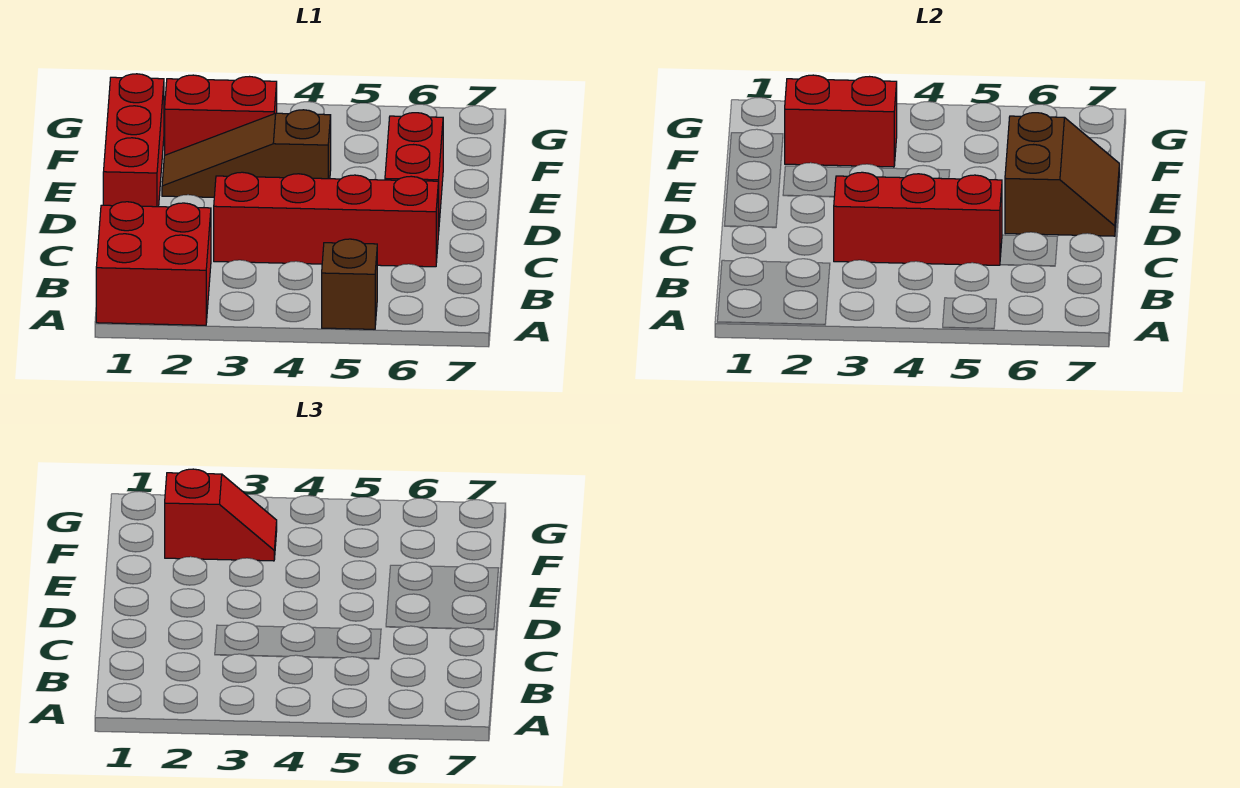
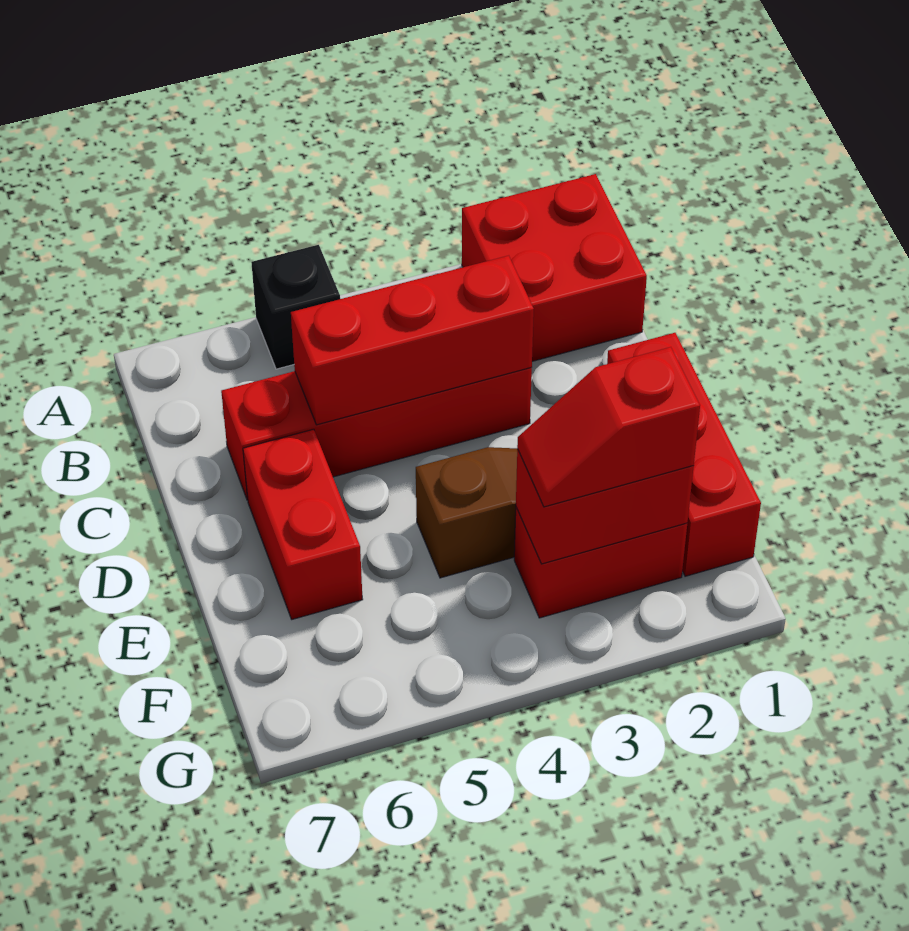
brown brick A5 level 1 -> black brick A5 level 1
brown slope D6:E7 level 2 top 6 -> none

